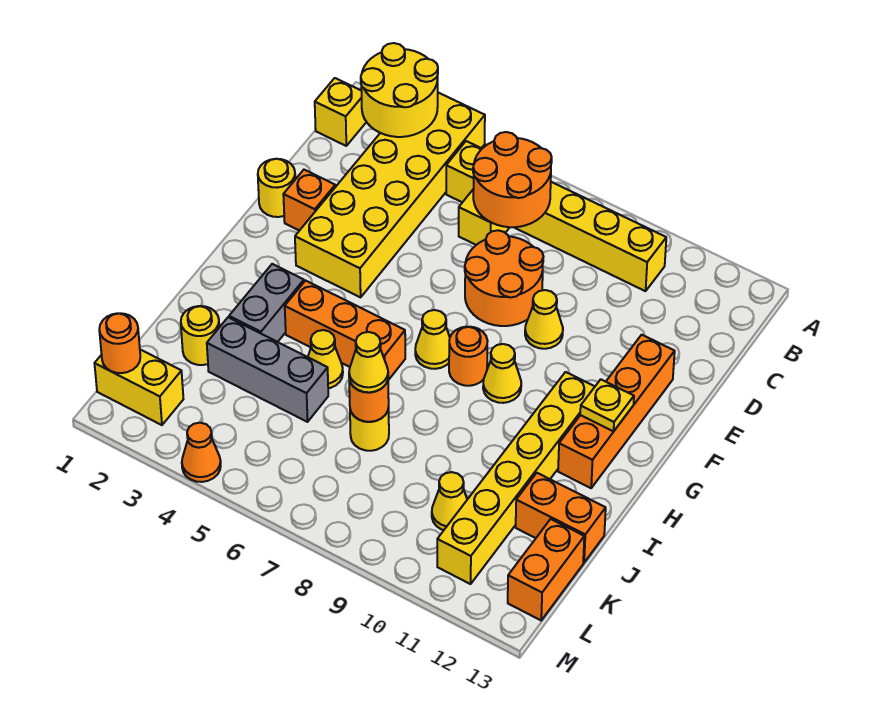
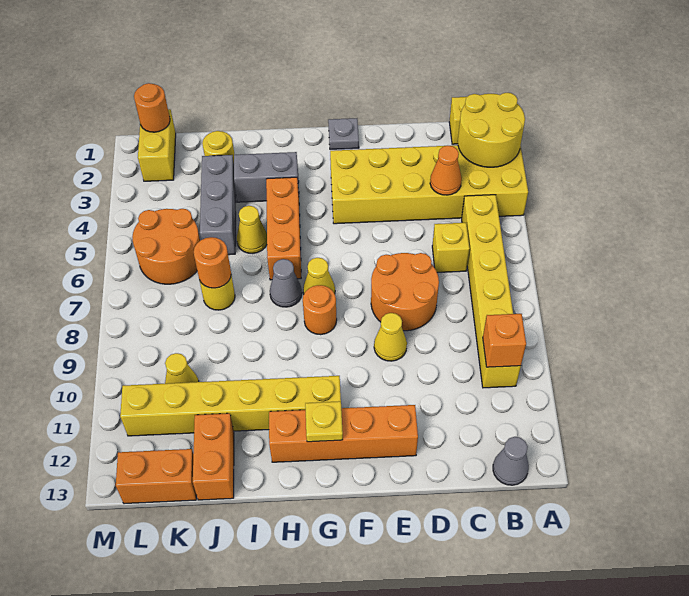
orange round brick B6:C7 level 2 -> orange round brick K5:L6 level 1
none -> grey cone B13 level 1
yellow round brick E1 level 1 -> none
orange brick E2 level 1 -> orange brick B10 level 2
none -> grey plate F1 level 1
yellow cone G9 level 1 -> none
none -> grey cone H7 level 1
yellow cone J7 level 3 -> none
orange cone M4 level 1 -> orange cone C4 level 2

